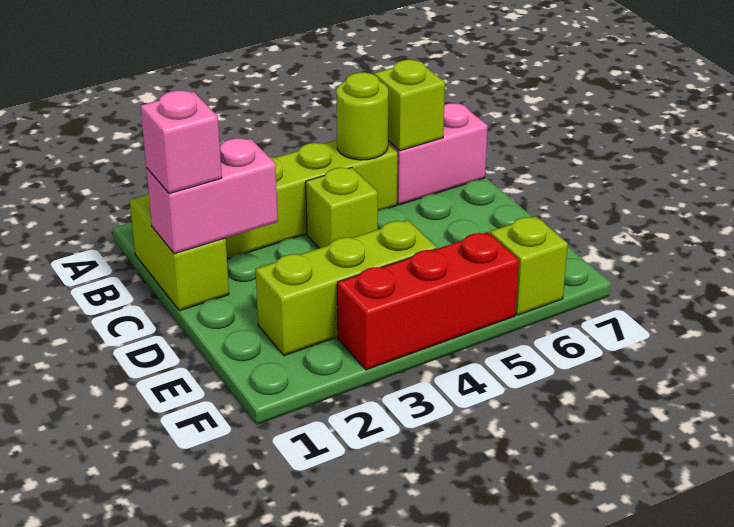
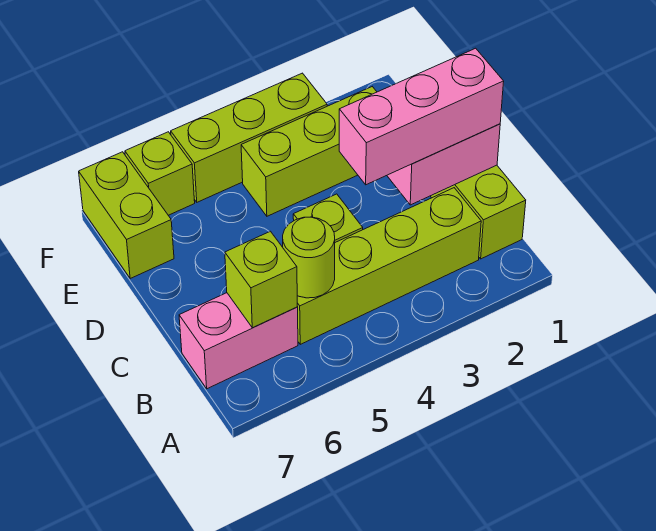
pink brick C1 level 3 -> pink brick C1:C3 level 3
none -> lime brick E7:F7 level 1
red brick F3:F5 level 1 -> lime brick F3:F5 level 1

